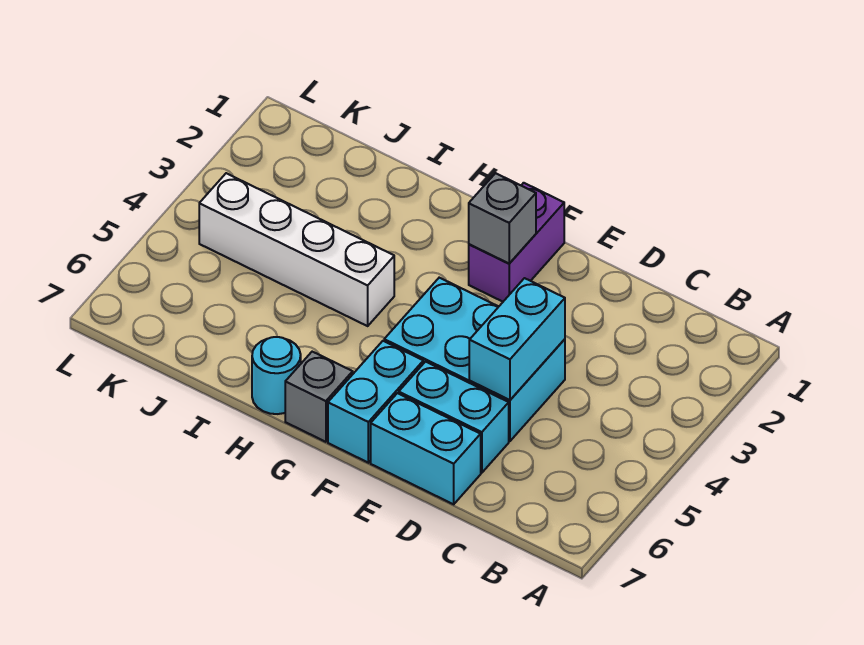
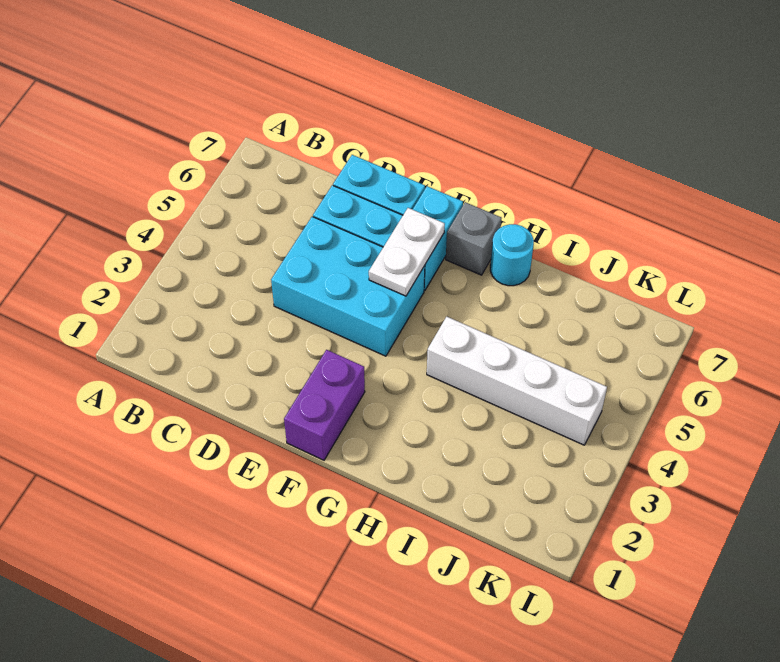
cyan brick D4:D5 level 2 -> none
grey brick F2 level 2 -> none
none -> white plate F5:F6 level 2

